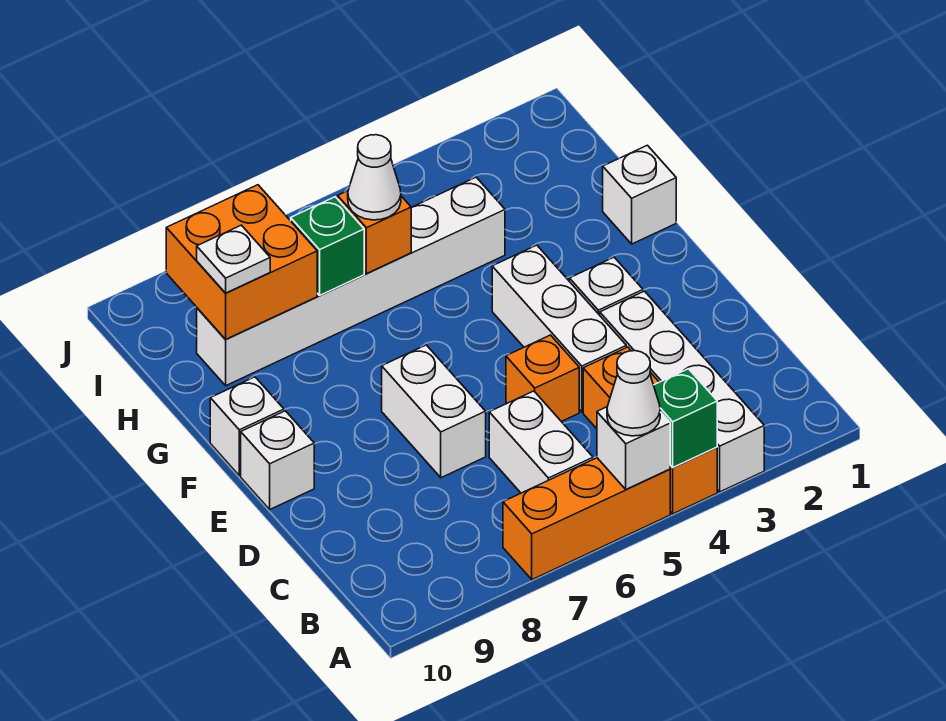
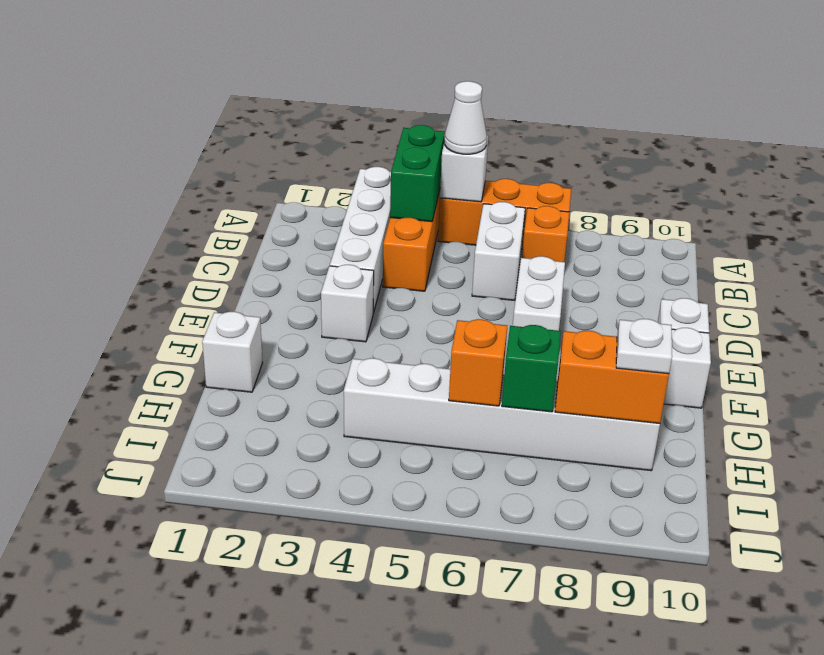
green brick A4 level 2 -> green brick A4:B4 level 2
white brick D4:F4 level 1 -> none
orange brick D5 level 1 -> orange brick B7 level 1
white cone H6 level 3 -> none
orange brick H8:I9 level 2 -> orange brick H8:H9 level 2

